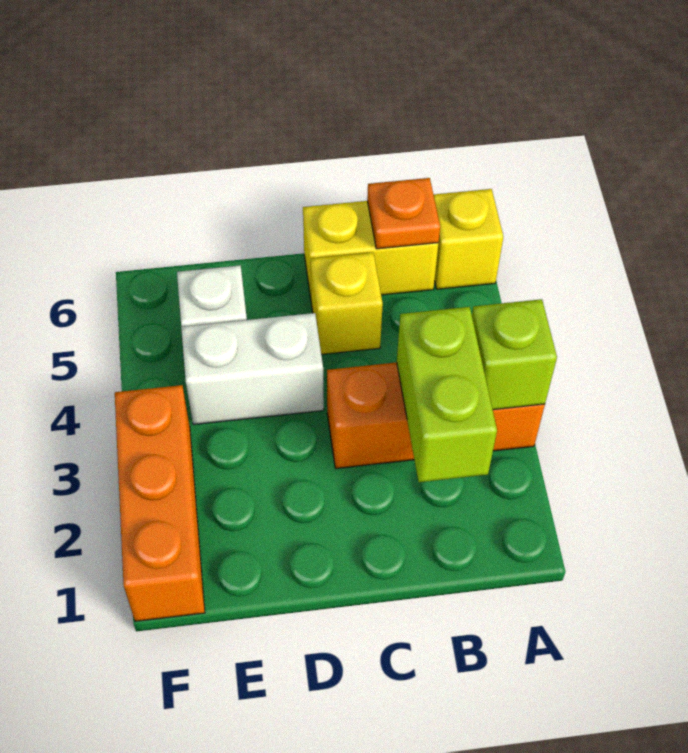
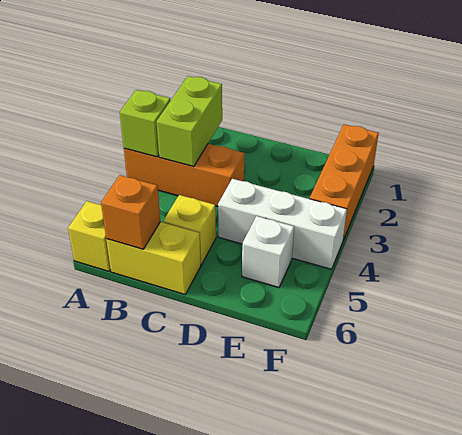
orange plate B6 level 2 -> orange brick B6 level 2
white brick D4:E4 level 1 -> white brick D4:F4 level 1

